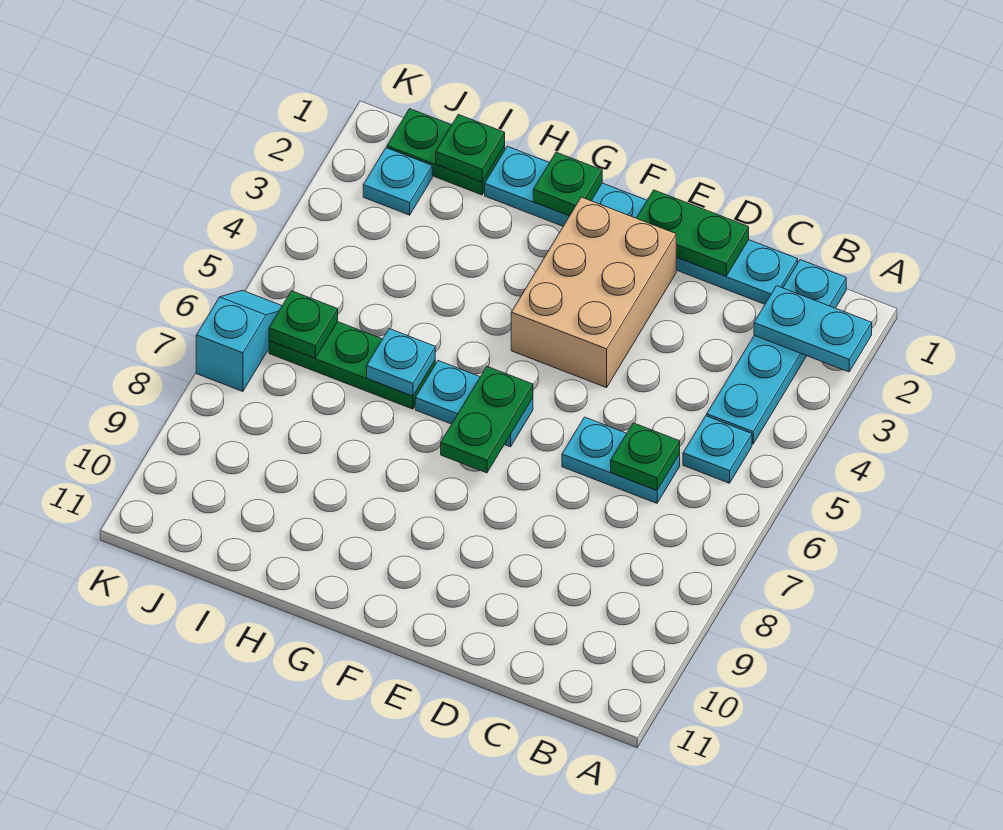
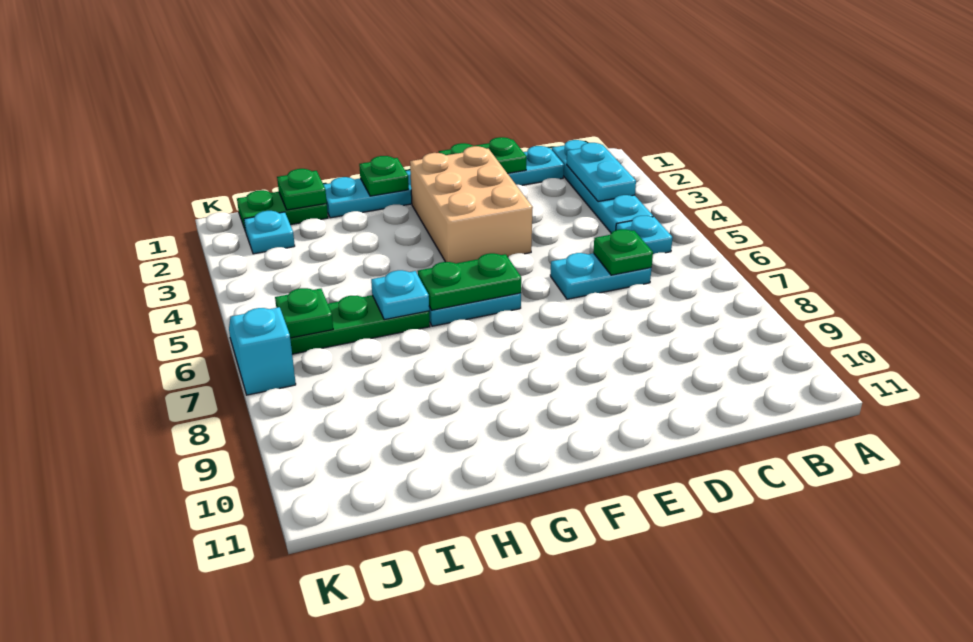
cyan plate A2:B2 level 2 -> cyan plate B2:B3 level 2
green plate F6:F7 level 2 -> green plate F6:G6 level 2

